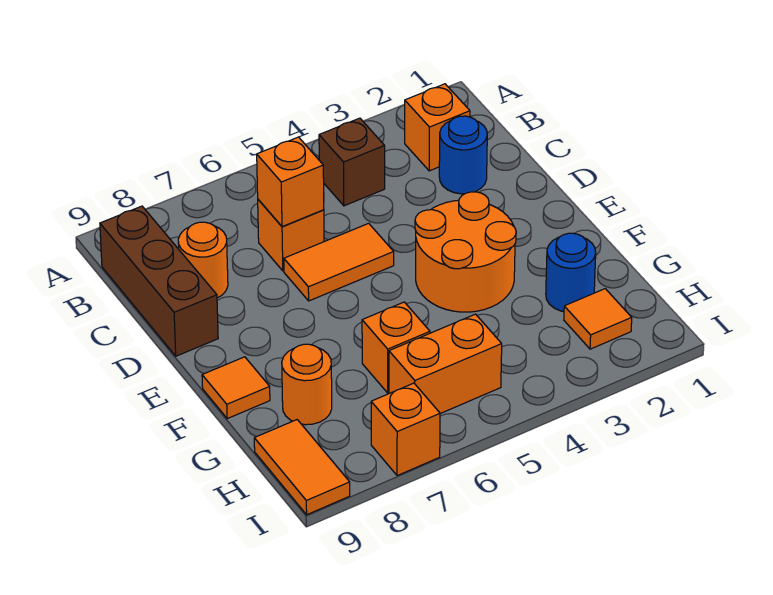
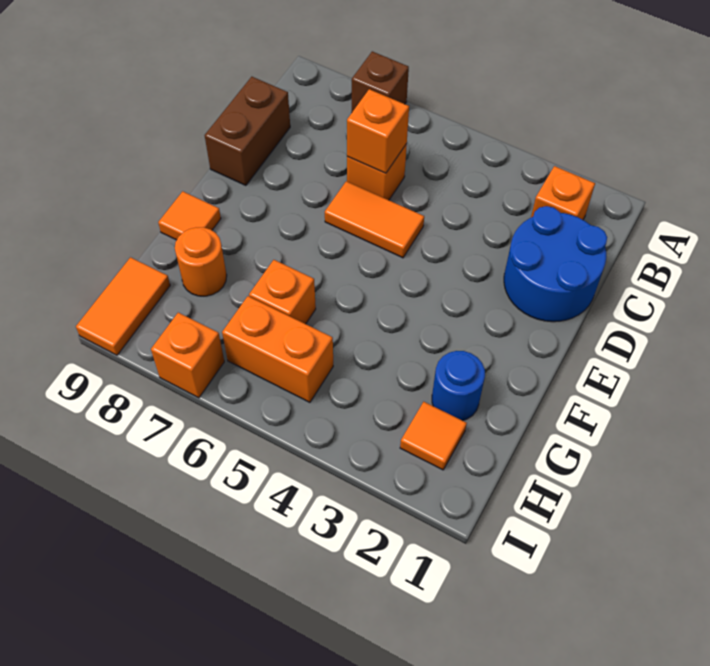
brown brick B4 level 1 -> brown brick A7 level 1
brown brick B9:D9 level 1 -> brown brick C9:D9 level 1
blue round brick C2 level 1 -> blue round brick C1:D2 level 1
orange round brick C8 level 1 -> none
orange round brick E3:F4 level 1 -> none

